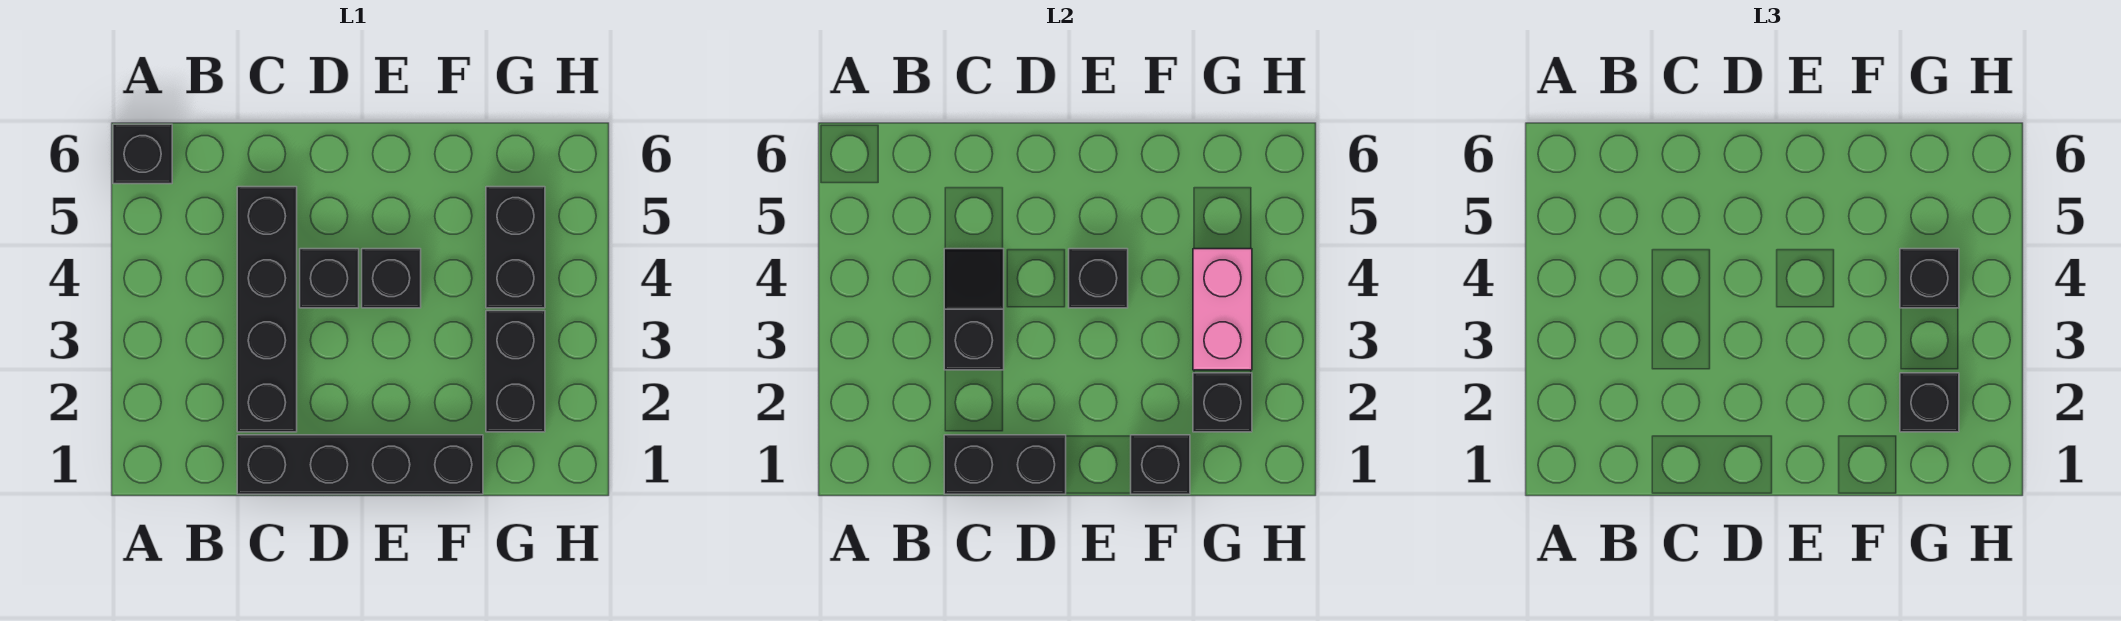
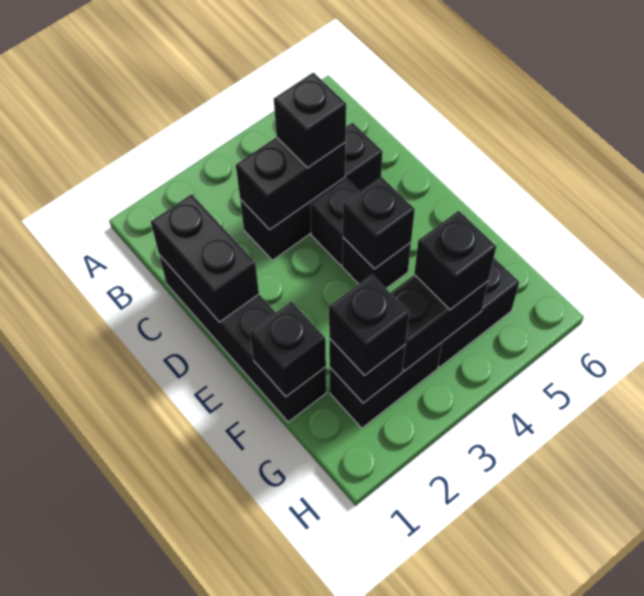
black brick A6 level 1 -> black brick C4 level 3
black brick C2:C5 level 1 -> black brick C3:C5 level 1
black slope C3:C4 level 2 top 3 -> black brick C3:C4 level 2
pink brick G3:G4 level 2 -> black brick G3:G4 level 2

